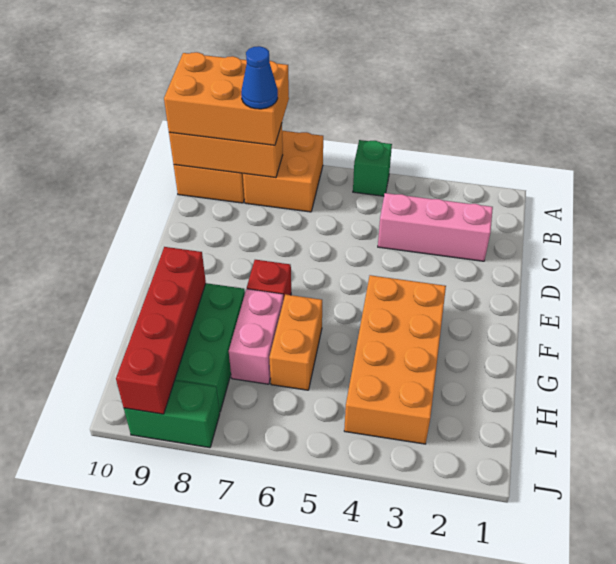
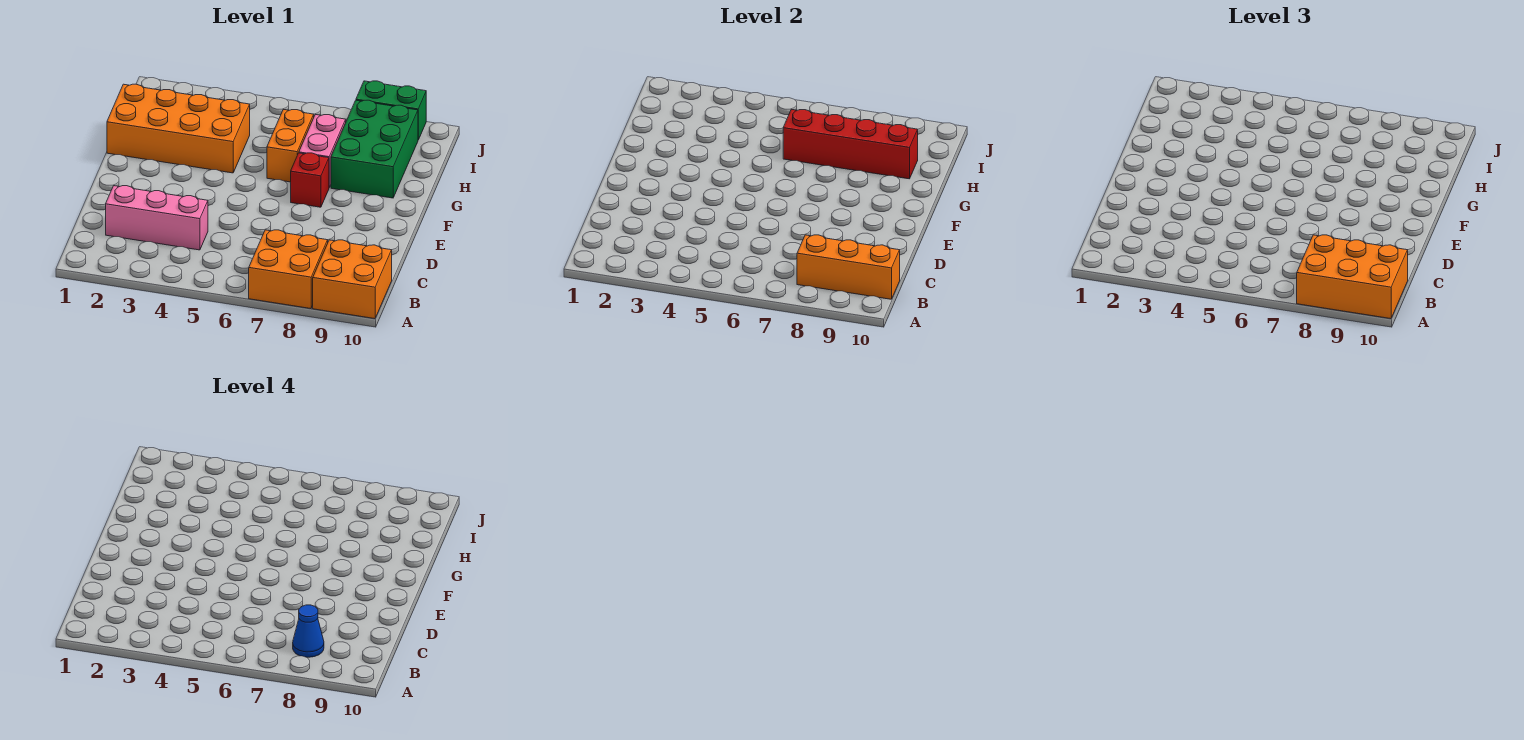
green brick A5 level 1 -> none
orange brick F3:I4 level 1 -> orange brick G1:H4 level 1
red brick G9:J9 level 2 -> red brick H6:H9 level 2

